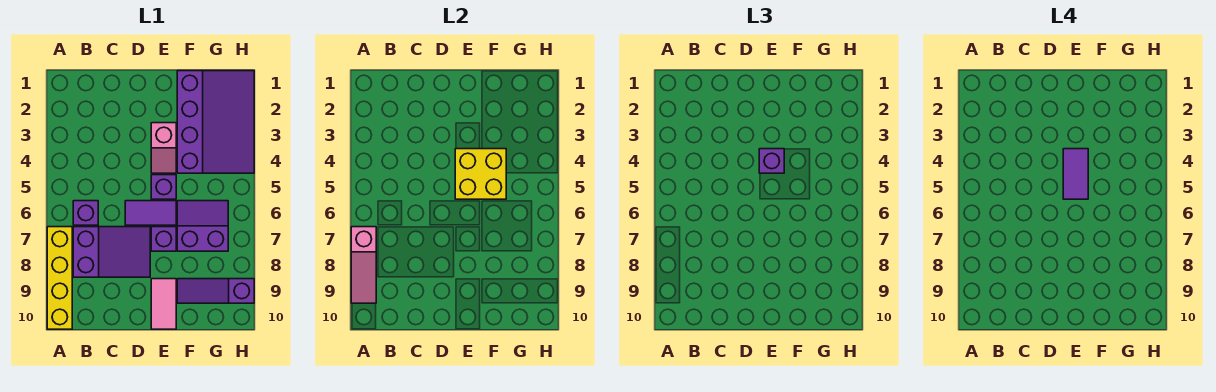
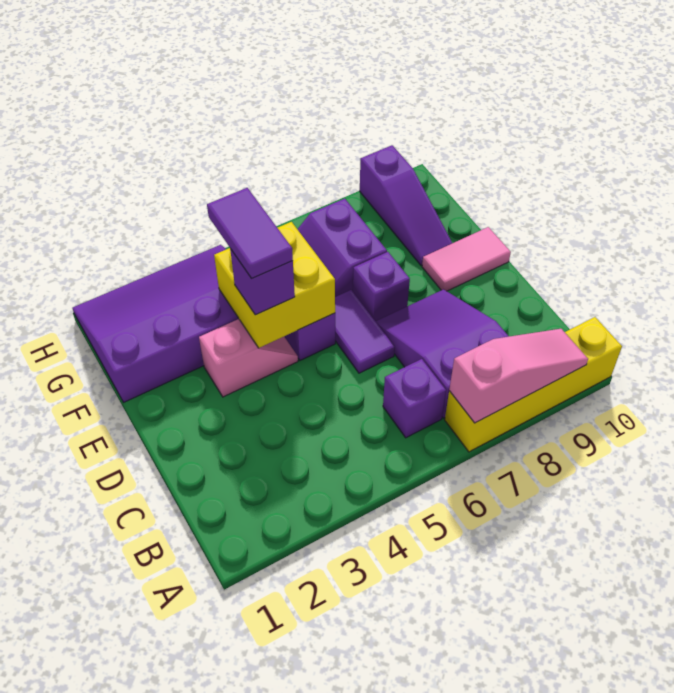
purple tile E4:E5 level 4 -> purple tile E4:F4 level 4

